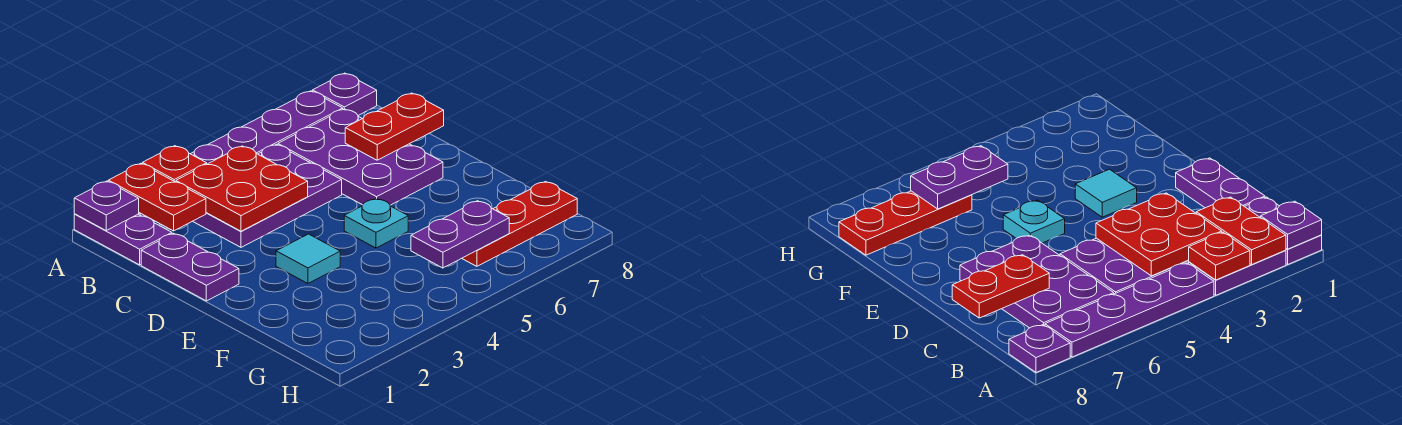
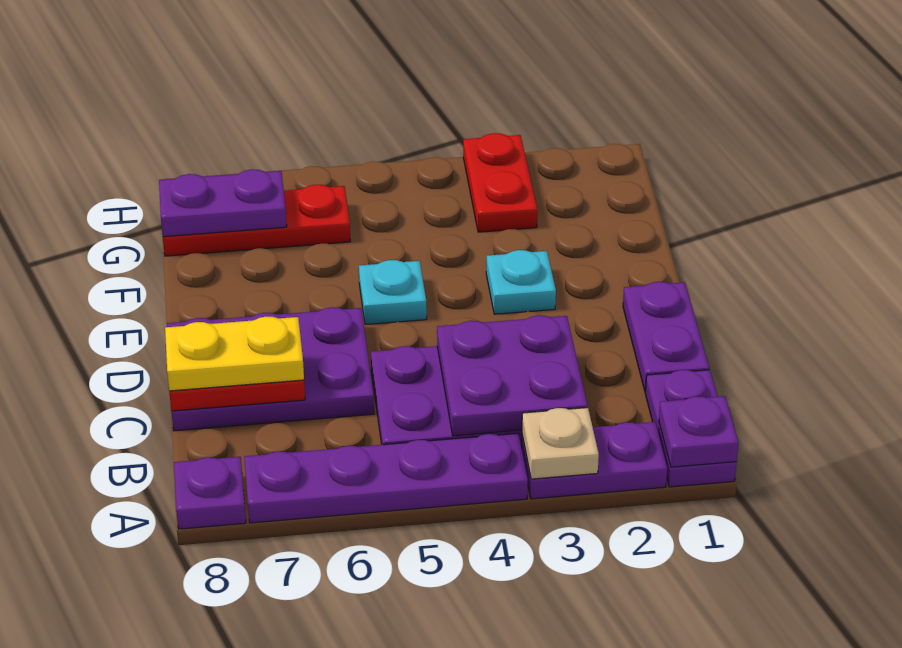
red plate A2:B2 level 2 -> red plate G3:H3 level 1
red plate A3 level 2 -> tan plate A3 level 2
red plate B3:C4 level 2 -> purple plate B3:C4 level 2
purple plate B6:D7 level 1 -> purple plate C6:D8 level 1
none -> yellow plate C7:C8 level 3
cyan tile E3 level 1 -> cyan plate E3 level 1
purple plate G5:G6 level 2 -> purple plate G7:G8 level 2

